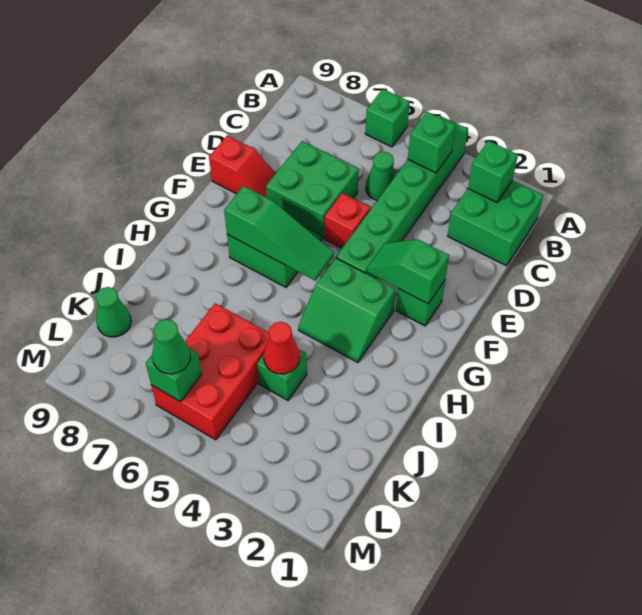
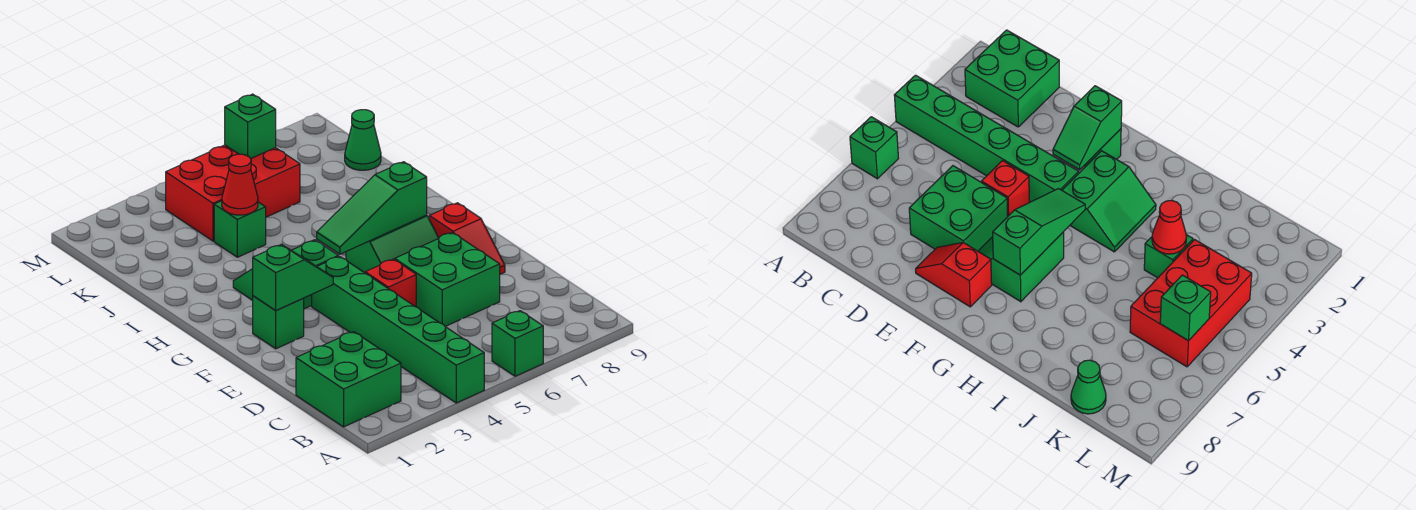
green brick B2 level 2 -> none
green brick B4 level 2 -> none
green cone C5 level 1 -> none
red slope E8:E9 level 1 top 9 -> red slope E8:F8 level 1 top F
red brick J5:L6 level 1 -> red brick K4:L6 level 1
green cone L6 level 3 -> none

